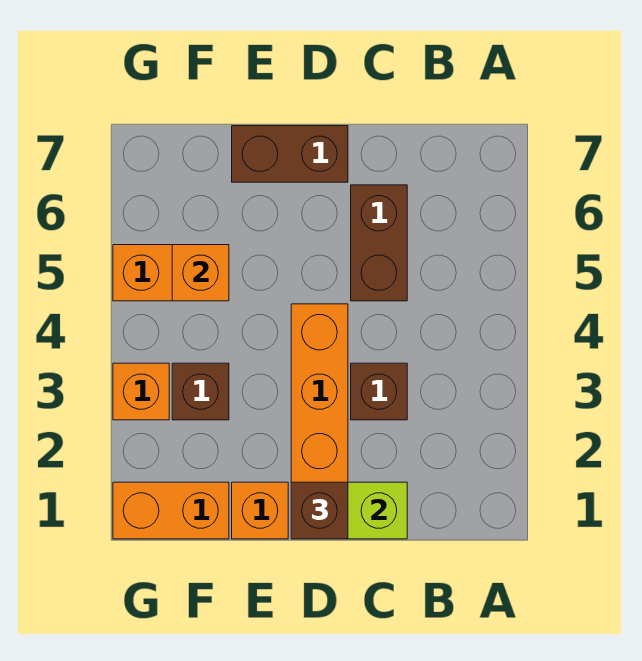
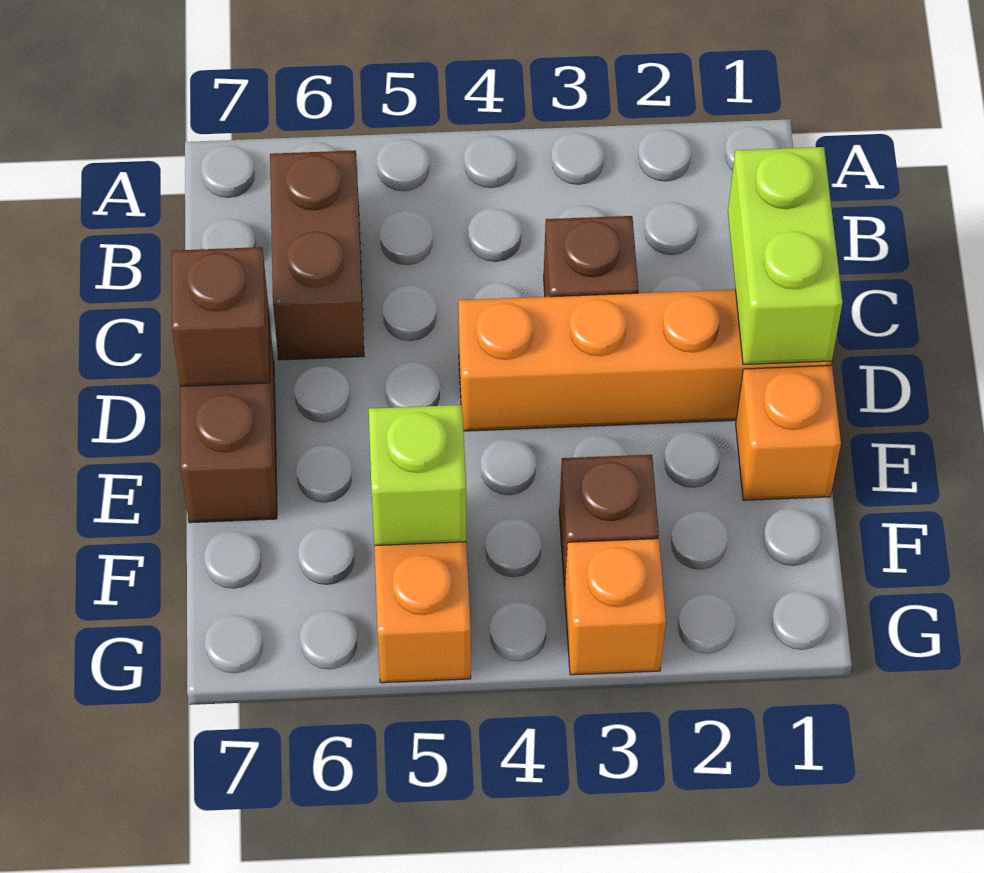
brown brick C5:C6 level 1 -> brown brick B6:C6 level 1
brown brick D1 level 3 -> brown brick D7 level 2
orange brick F1:G1 level 1 -> none
orange brick F5 level 2 -> lime brick F5 level 2

